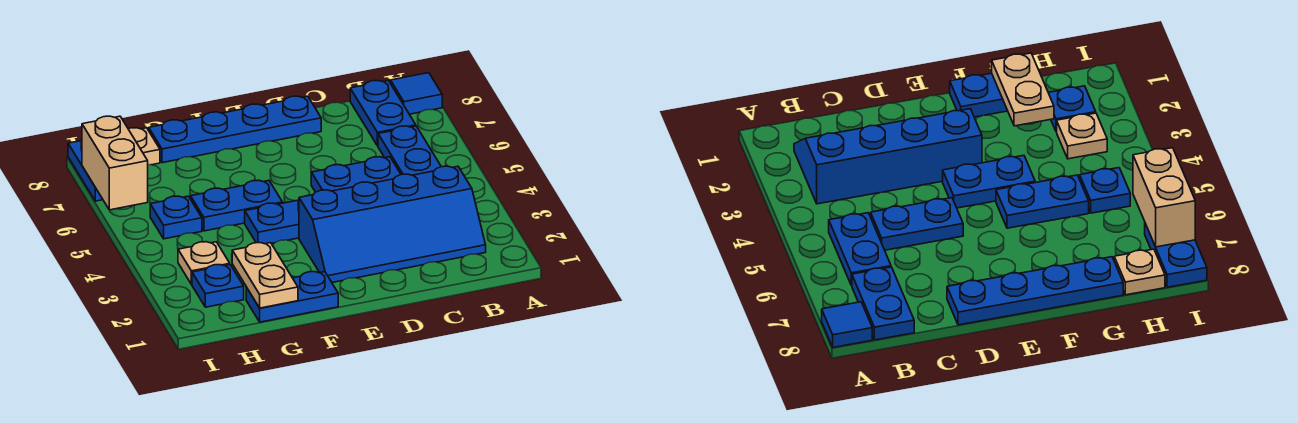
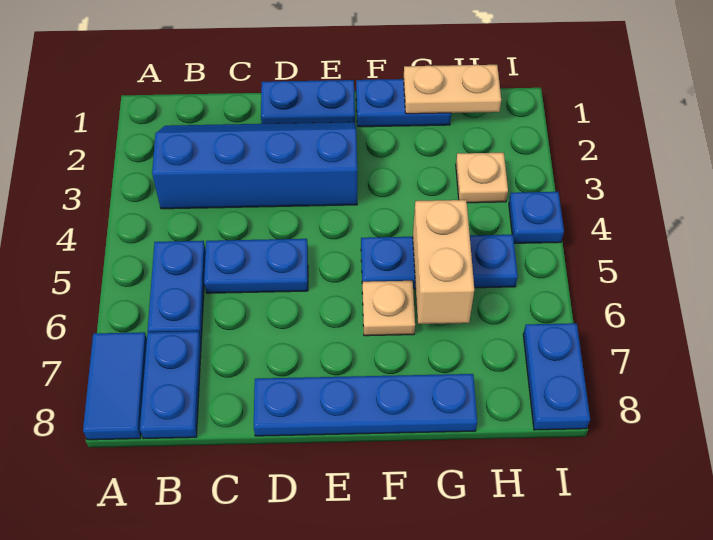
blue tile A8 level 1 -> blue tile A7:A8 level 1
blue plate E4:F4 level 1 -> blue plate D1:E1 level 1
tan plate G1:G2 level 2 -> tan plate G1:H1 level 2
blue plate H2 level 1 -> blue plate I4 level 1
tan plate H8 level 1 -> tan plate F6 level 1
tan brick I6:I7 level 2 -> tan brick G5:G6 level 2

